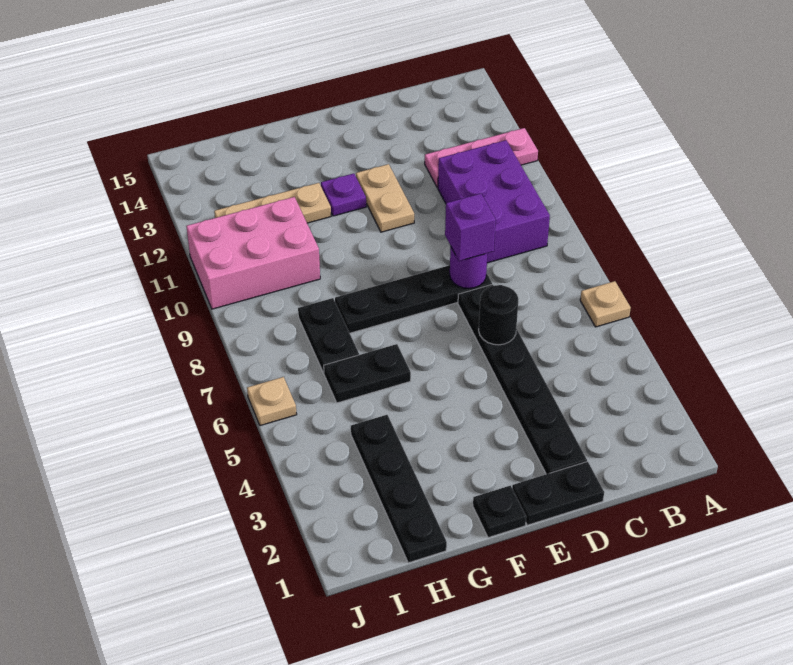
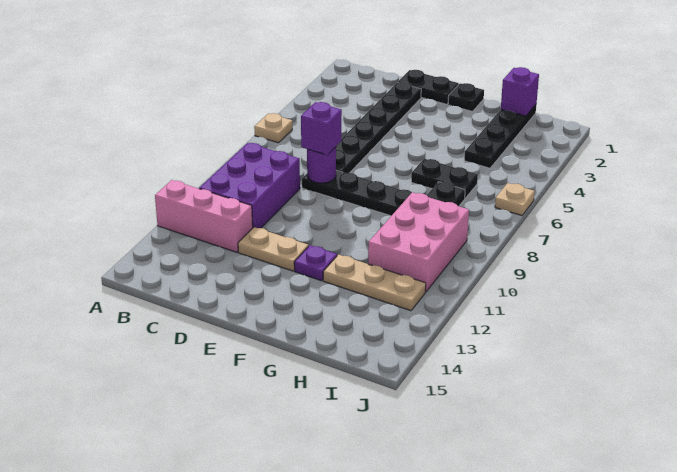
pink plate A12:C12 level 1 -> pink brick A12:C12 level 1
black round brick D6 level 2 -> none
tan plate E11:E12 level 1 -> tan plate D12:E12 level 1
none -> purple brick H1 level 2
pink brick H10:J11 level 1 -> pink brick H9:I11 level 1

